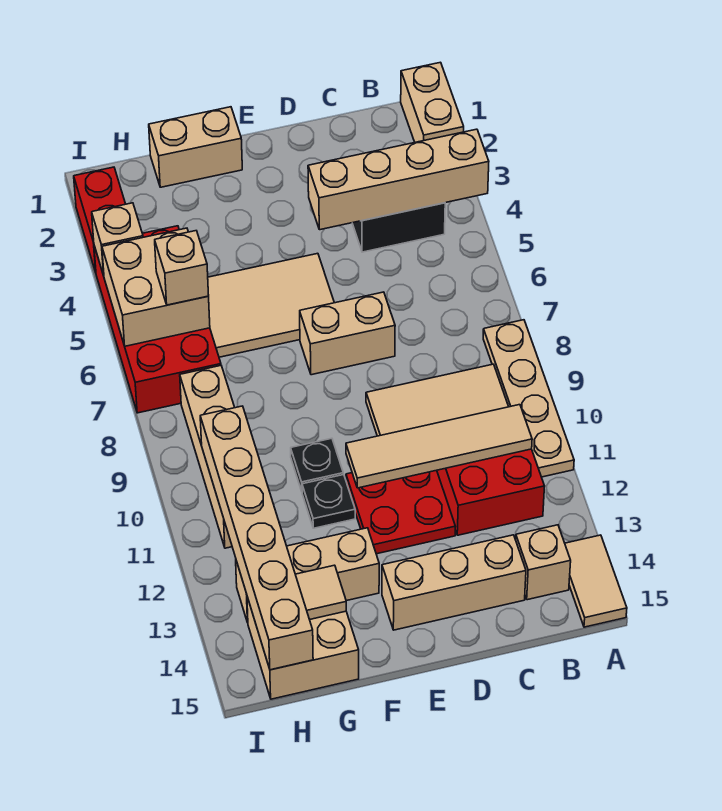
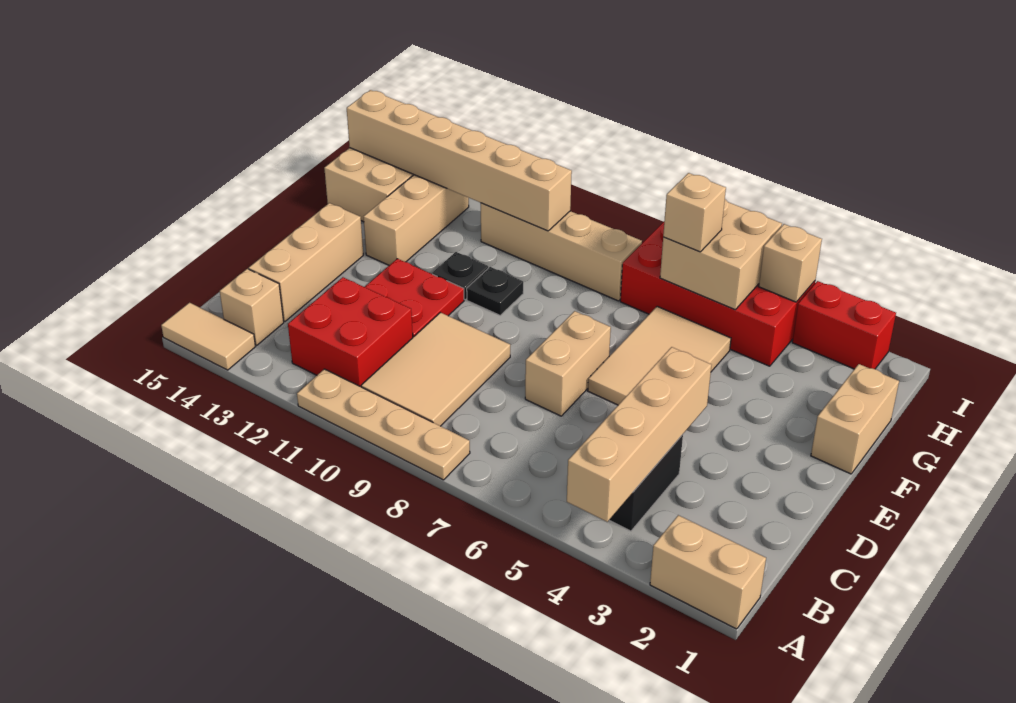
tan tile B11:E11 level 2 -> none
tan tile G14 level 2 -> none

